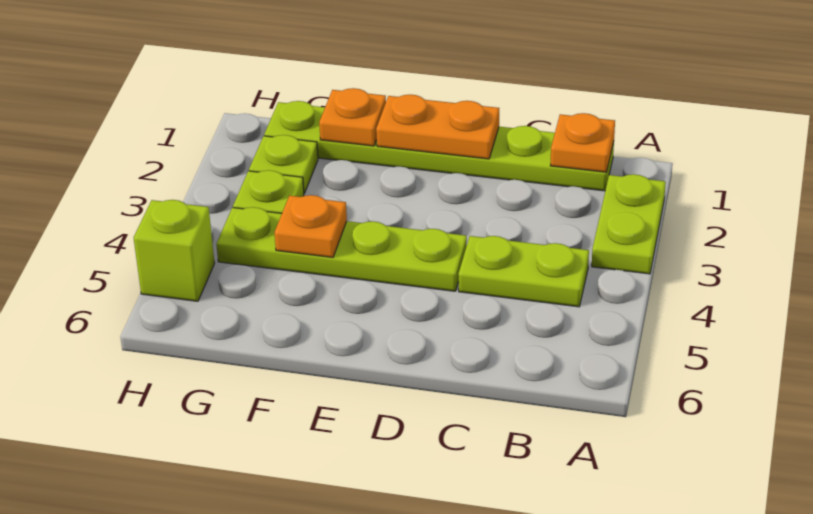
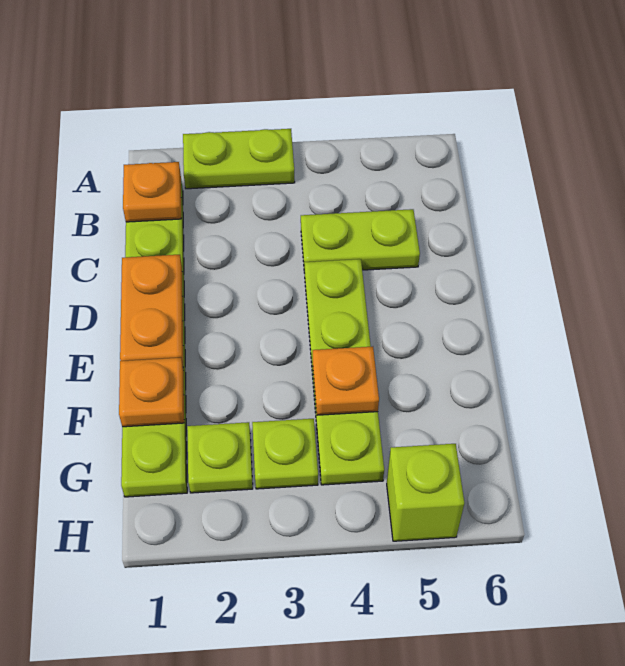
lime plate B4:C4 level 1 -> lime plate C4:C5 level 1

